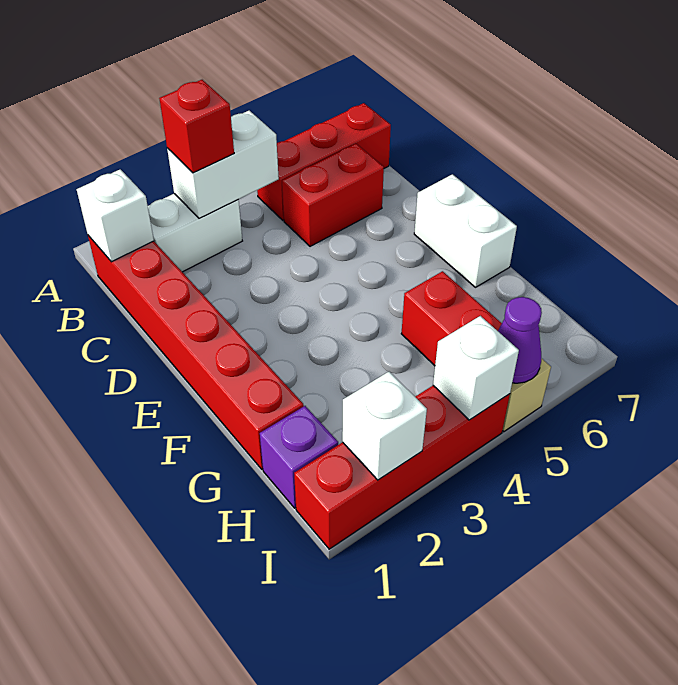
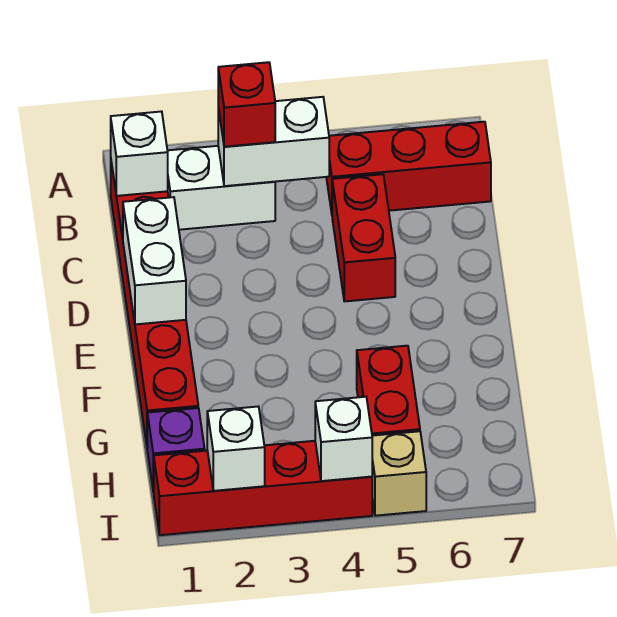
red brick C5:C6 level 1 -> red brick C5:D5 level 1
white brick E7:F7 level 1 -> white brick D1:E1 level 2
purple cone I5 level 2 -> none

